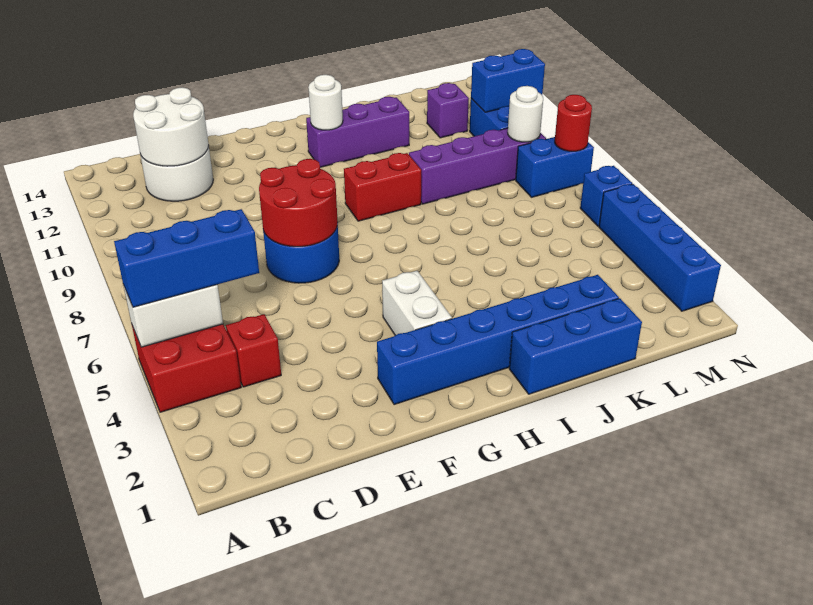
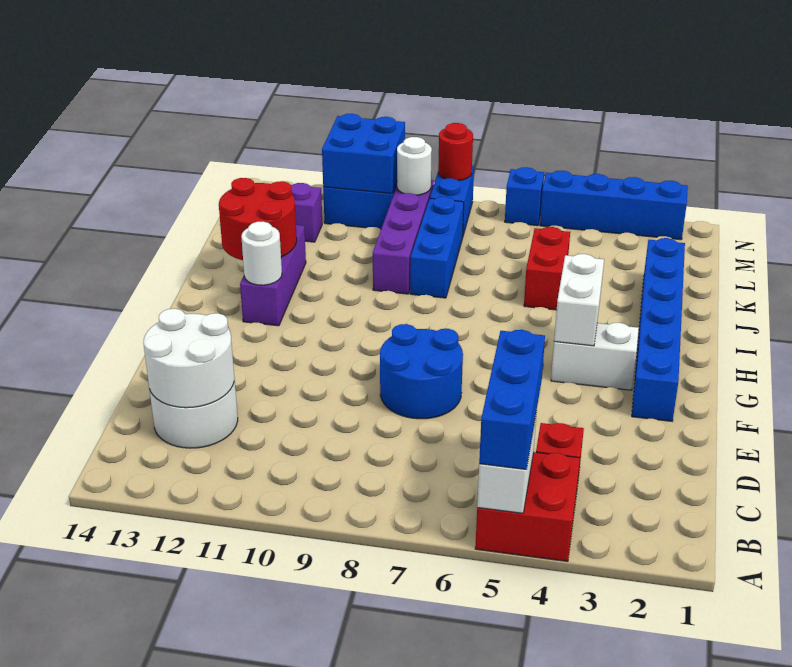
red round brick E7:F8 level 2 -> red round brick I12:J13 level 2
none -> white brick G4:H4 level 2
red brick H9:I9 level 1 -> red brick J5:K5 level 1
blue brick I1:K1 level 1 -> blue brick J8:L8 level 1
blue brick M11:N11 level 2 -> blue brick M10:N11 level 2

